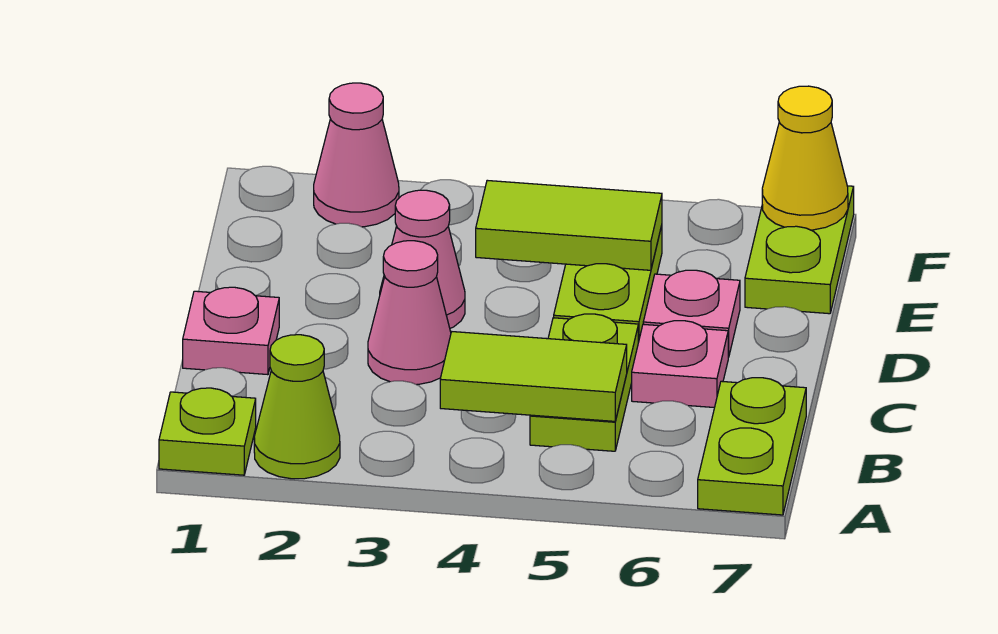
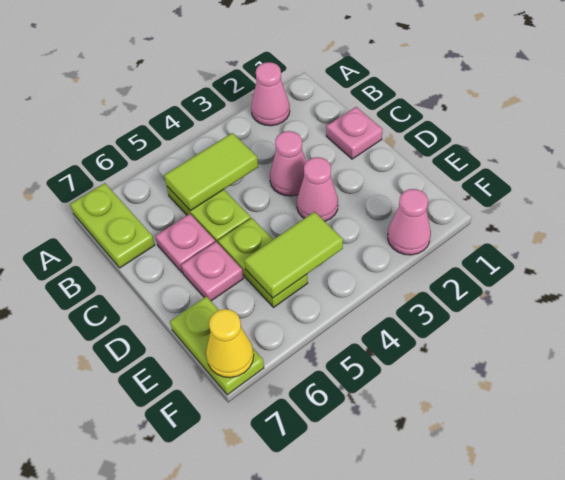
lime plate A1 level 1 -> none
lime cone A2 level 1 -> pink cone A2 level 1

